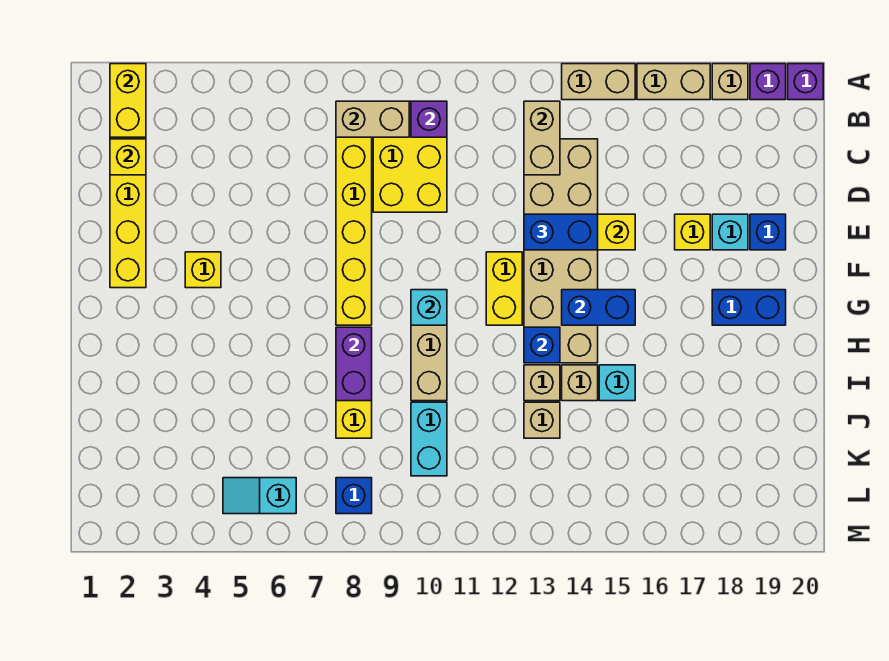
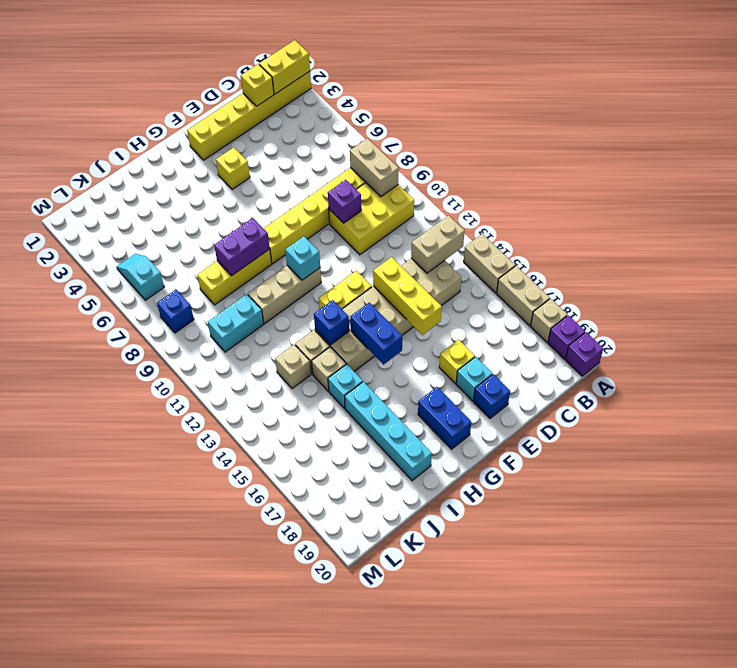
purple brick B10 level 2 -> purple brick D9 level 2
blue brick E13:E14 level 3 -> none
none -> cyan brick I16:I19 level 1

